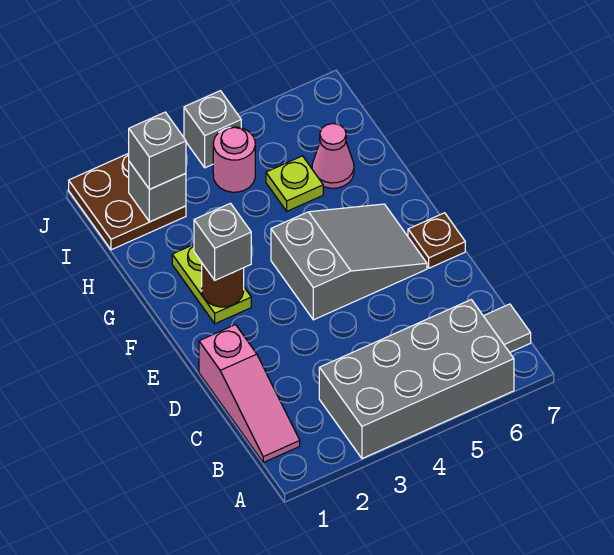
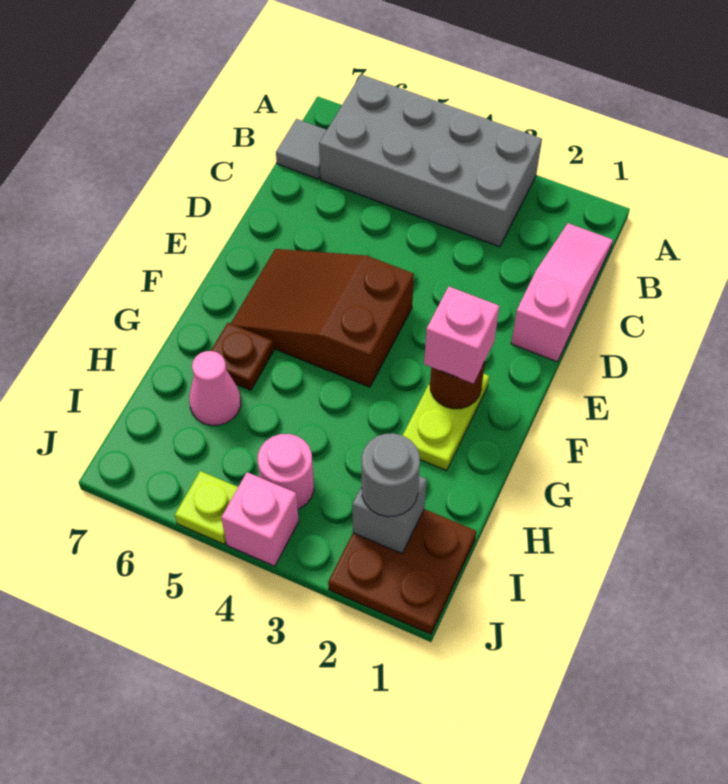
grey slope E4:F6 level 1 top 4 -> brown slope E4:F6 level 1 top 4
brown plate E7 level 1 -> brown plate G6 level 1
grey brick F2 level 3 -> pink brick F2 level 3
lime plate H5 level 1 -> lime plate J5 level 1
grey brick I2 level 3 -> grey round brick I2 level 3
grey brick J4 level 1 -> pink brick J4 level 1

